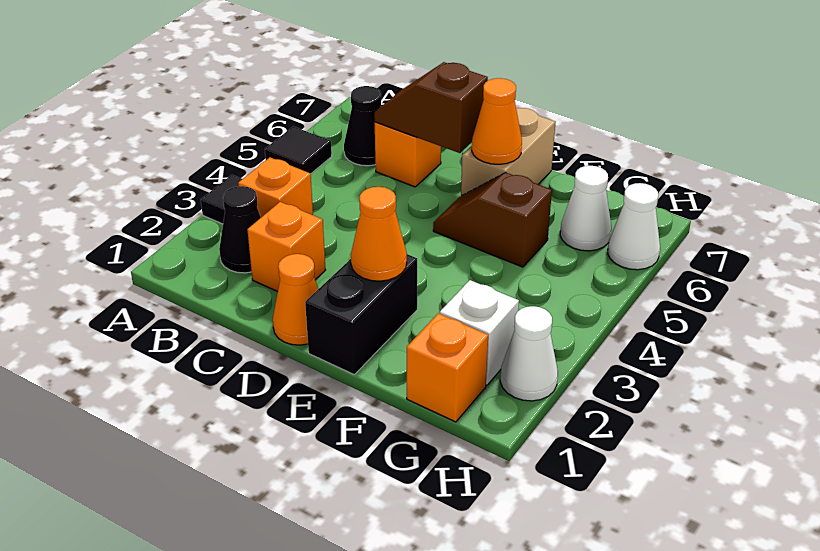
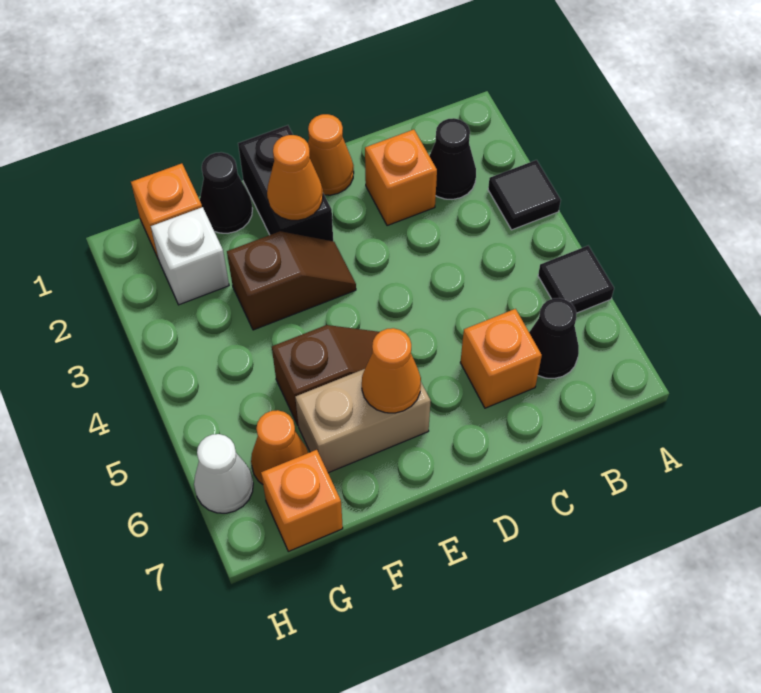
orange brick B3 level 1 -> orange brick G7 level 1
brown slope C6:D6 level 2 top D -> brown slope E3:F3 level 1 top F
tan brick E6:E7 level 1 -> tan brick E6:F6 level 1
none -> black cone F1 level 1
white cone G6 level 1 -> orange cone G6 level 1
white cone H2 level 1 -> none

